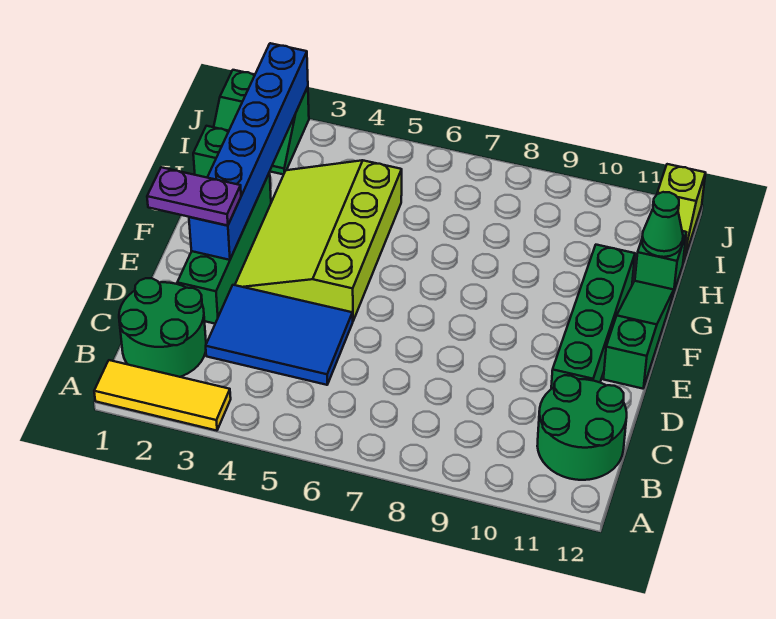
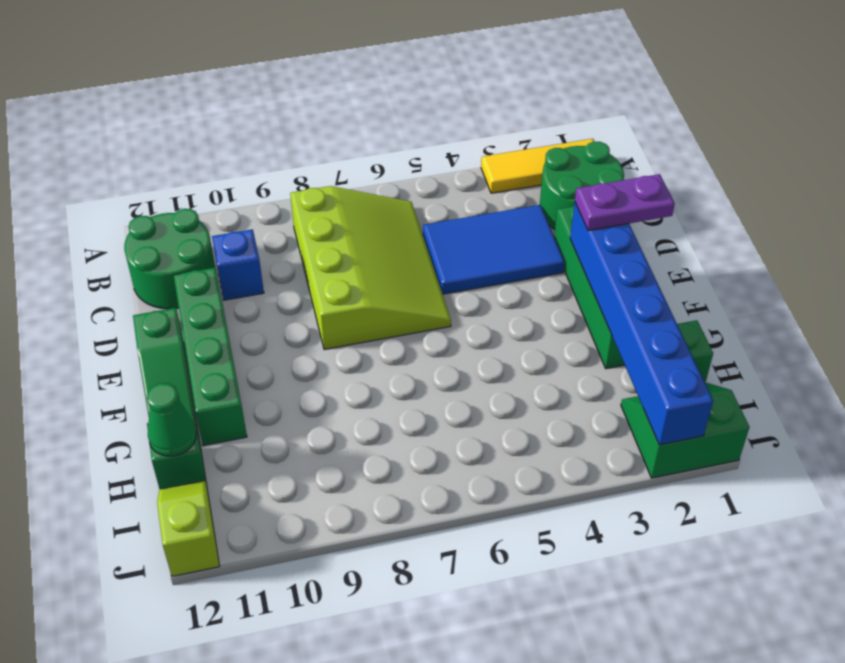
none -> blue brick C10 level 1
lime slope E3:H5 level 1 top 5 -> lime slope B6:E8 level 1 top 8

